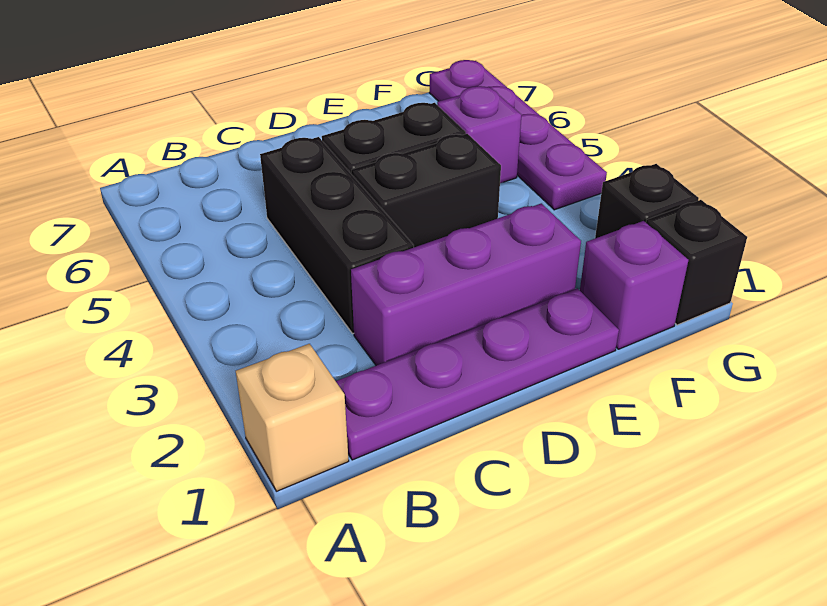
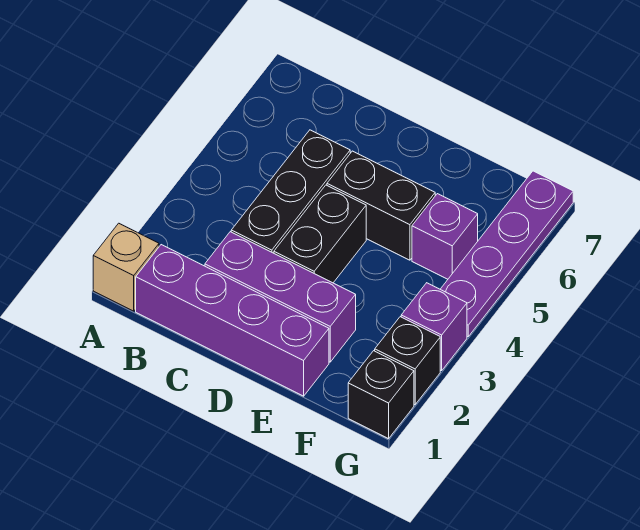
purple plate B1:E1 level 1 -> purple brick B1:E1 level 1
black brick D4:E4 level 1 -> black brick D3:D4 level 1
purple brick F1 level 1 -> purple brick G3 level 1

